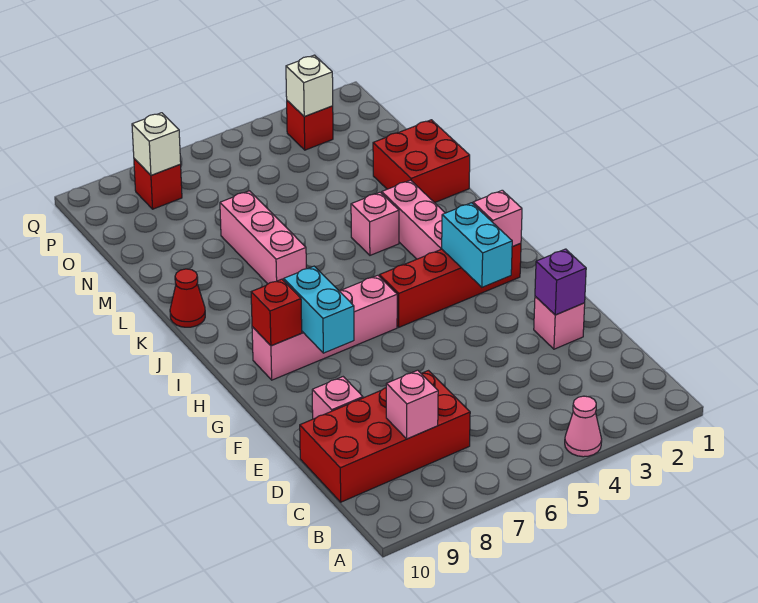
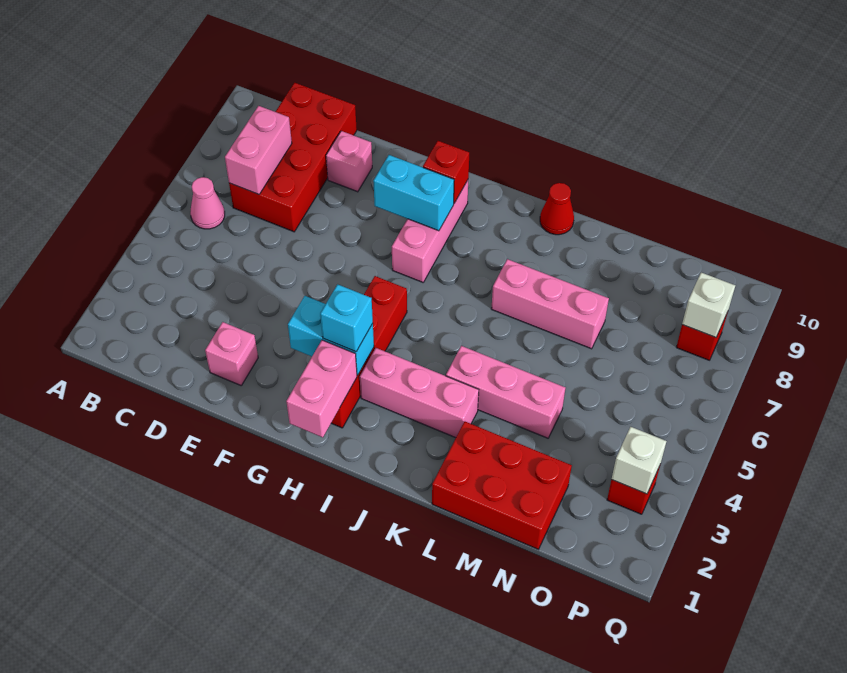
pink cone A4 level 1 -> pink cone B6 level 1
pink brick C8 level 2 -> pink brick C7:C8 level 2
purple brick E2 level 2 -> none
pink brick H2 level 2 -> pink brick H1:H2 level 2
none -> cyan brick H3 level 3
pink brick H6:H9 level 1 -> pink brick H7:H9 level 1
pink brick K4 level 1 -> pink brick K4:M4 level 1
red brick L1:M2 level 1 -> red brick L1:N2 level 1

